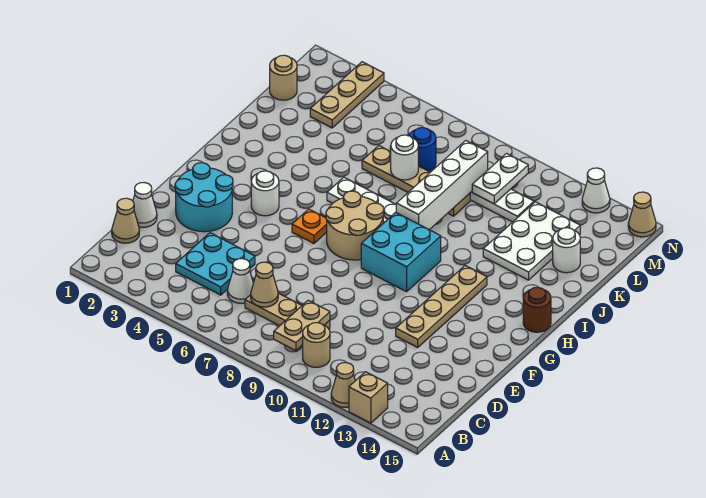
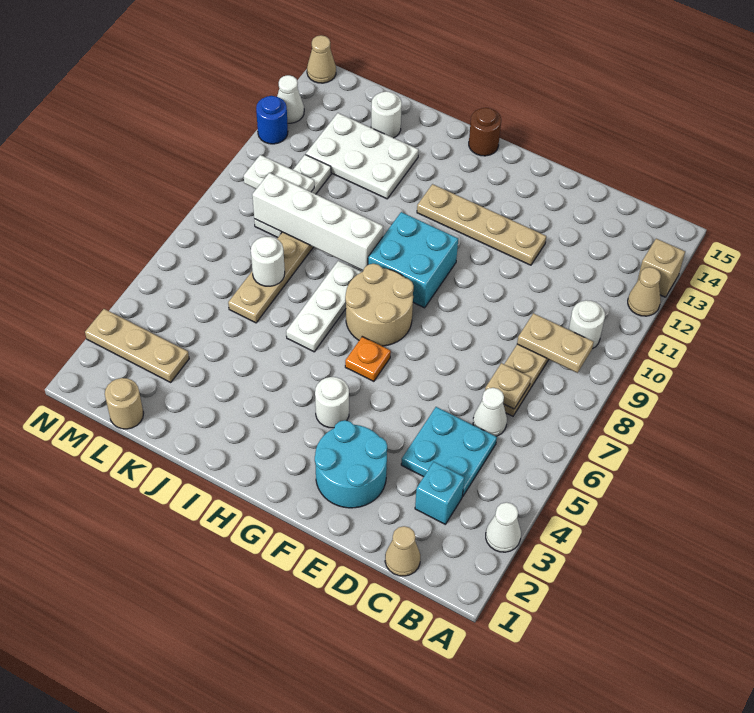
tan round brick B10 level 1 -> white round brick B10 level 1
none -> cyan brick C3 level 1
tan cone C7 level 2 -> tan plate C7 level 2
white cone D1 level 1 -> white cone A3 level 1
blue round brick L7 level 1 -> blue round brick N12 level 1

